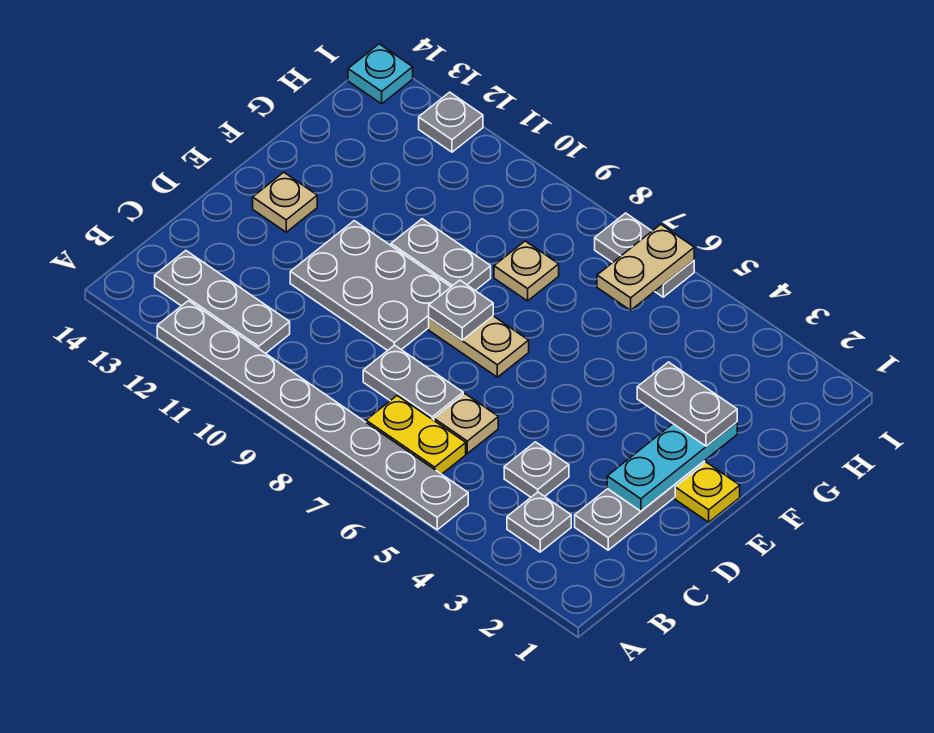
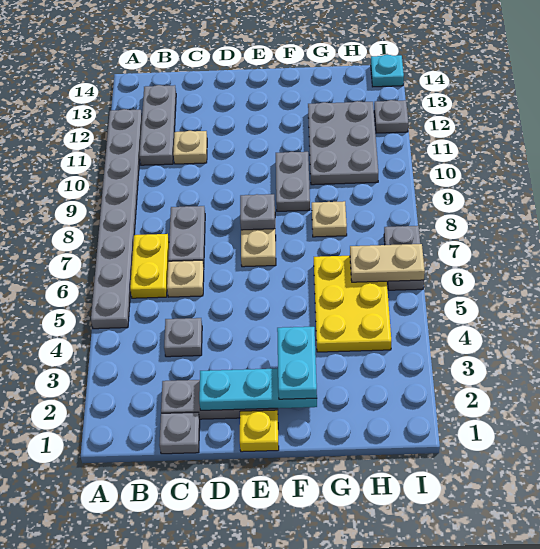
grey plate B3 level 1 -> grey plate C1 level 1
grey plate D9:E11 level 1 -> grey plate G10:H12 level 1
tan plate E13 level 1 -> tan plate C11 level 1
grey plate F2:F3 level 3 -> cyan plate F2:F3 level 3
none -> yellow plate G4:H6 level 1

